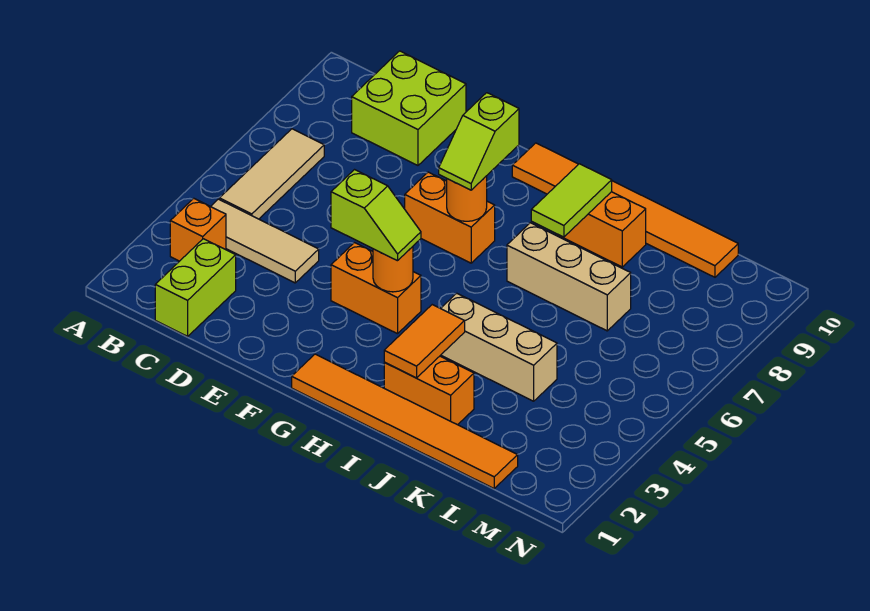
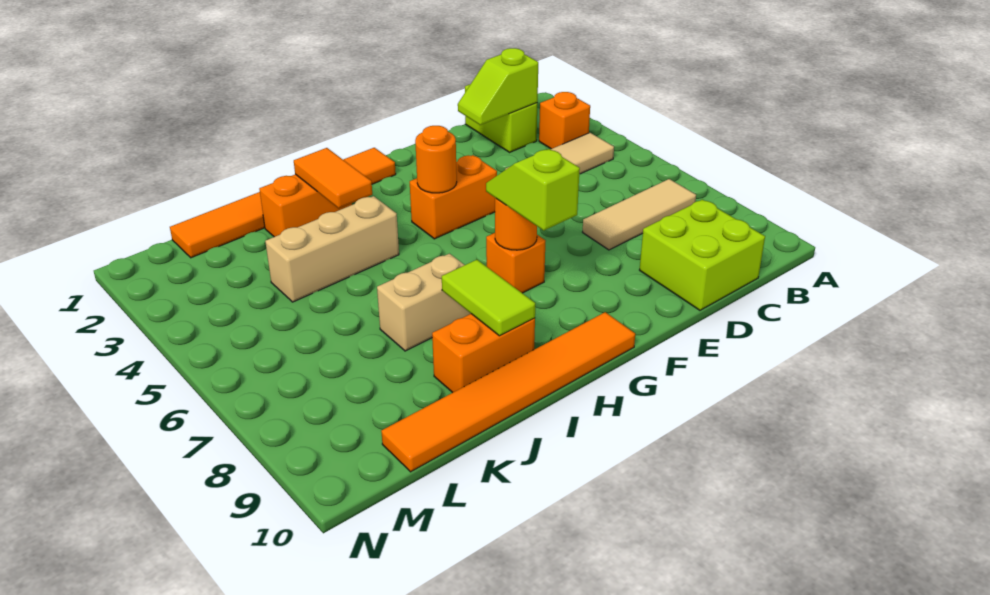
tan tile B5:B7 level 1 -> tan tile B7:D7 level 1
lime slope F4:G4 level 3 top F -> lime slope C2:D2 level 2 top C
orange brick F7:G7 level 1 -> orange brick G7 level 1
tan brick I7:K7 level 1 -> tan brick I7:J7 level 1

